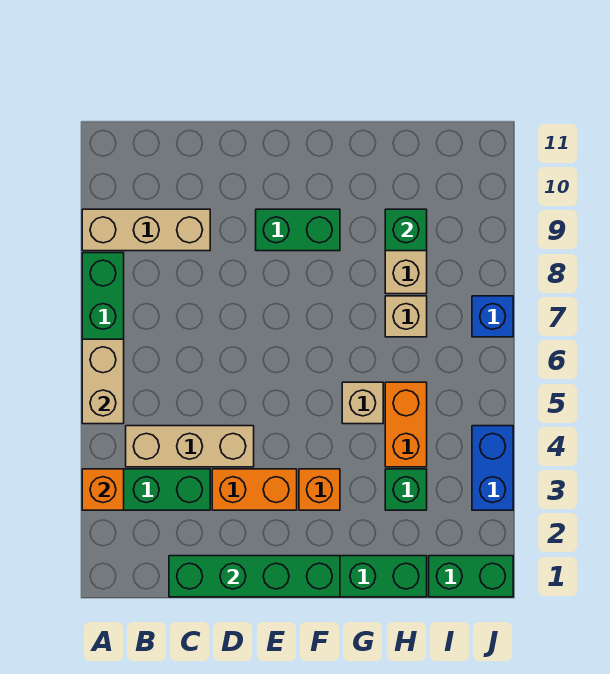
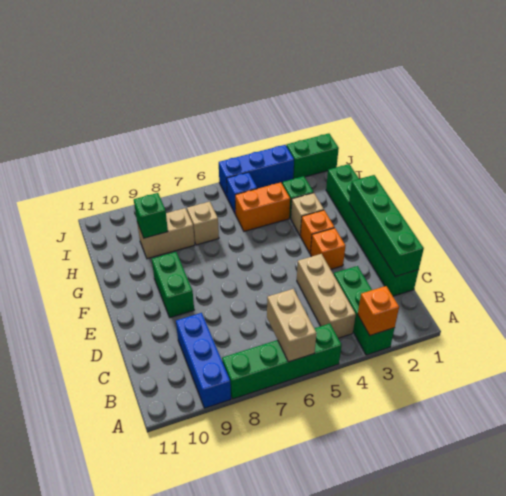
tan brick A5:A6 level 2 -> tan brick A6:B6 level 2
tan brick A9:C9 level 1 -> blue brick A9:C9 level 1
orange brick D3:E3 level 1 -> orange brick E3 level 1
tan brick G5 level 1 -> tan brick G3 level 1
green brick I1:J1 level 1 -> green brick J1:J2 level 1
blue brick J3:J4 level 1 -> blue brick J3:J5 level 1
blue brick J7 level 1 -> blue brick I5 level 1

